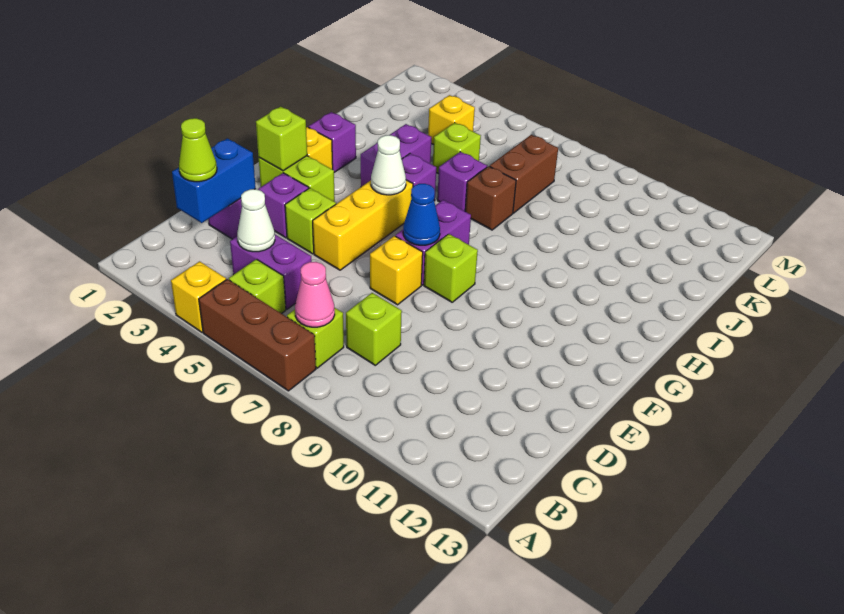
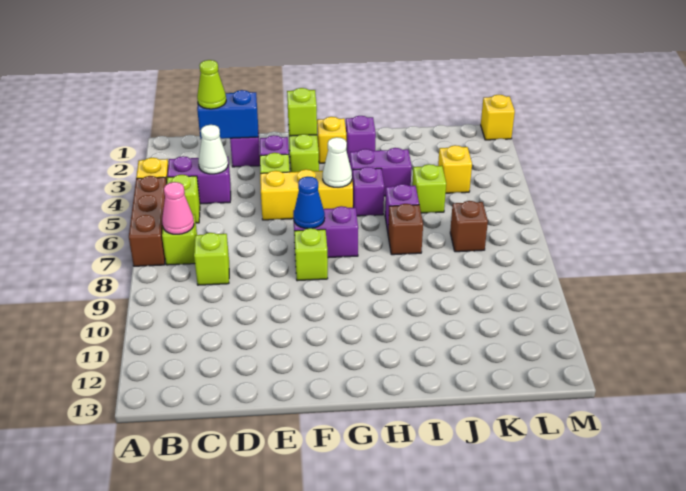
purple brick C4:C5 level 1 -> purple brick B4:C4 level 1
yellow brick E7 level 1 -> yellow brick M1 level 1
brown brick J7:K7 level 1 -> brown brick K7 level 1

